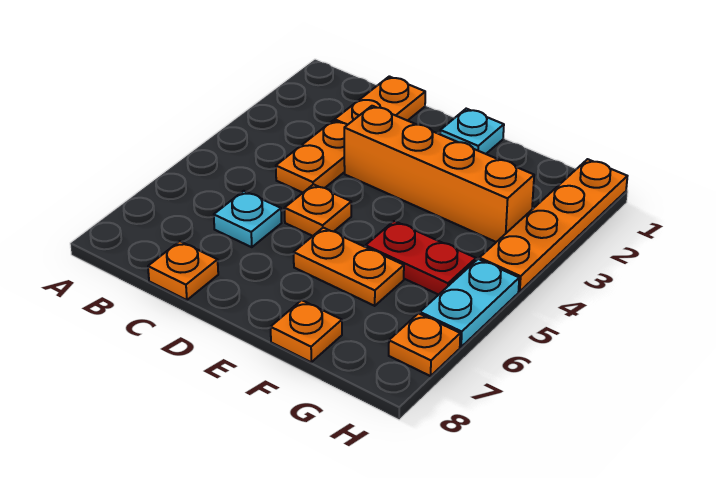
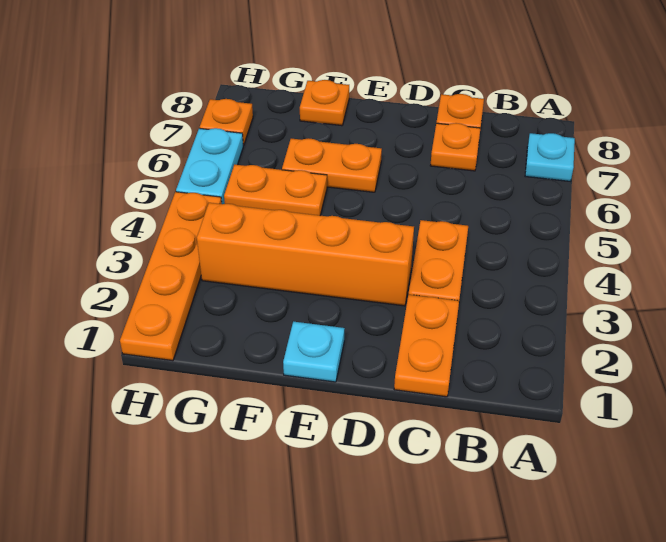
cyan plate C6 level 1 -> cyan plate A7 level 1
orange plate D5 level 1 -> orange plate C7 level 1
red plate F5:G5 level 1 -> orange plate F5:G5 level 1

